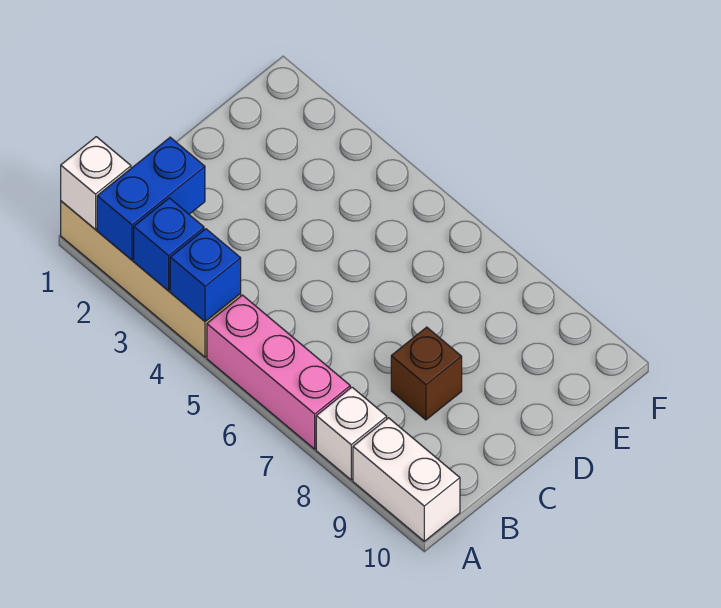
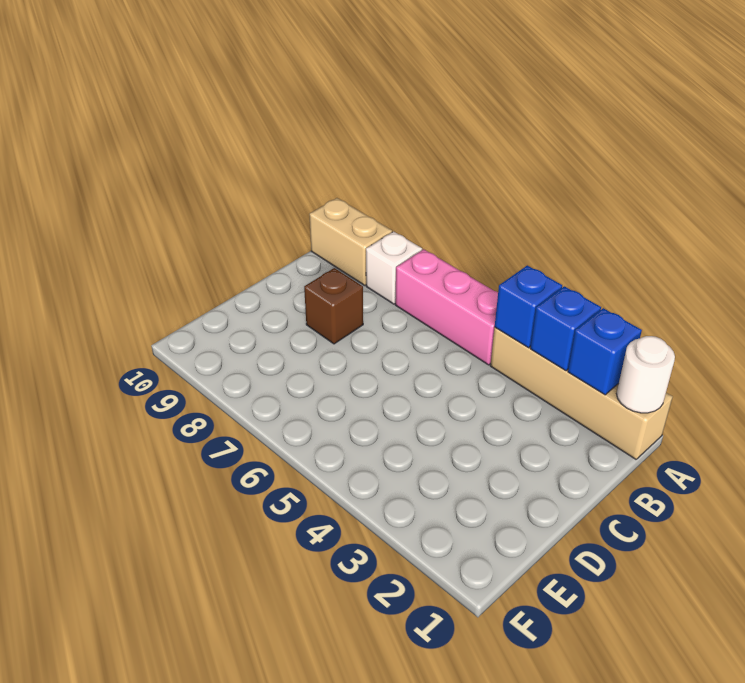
white brick A1 level 2 -> white round brick A1 level 2
blue brick A2:B2 level 2 -> blue brick A2 level 2
white brick A9:A10 level 1 -> tan brick A9:A10 level 1

